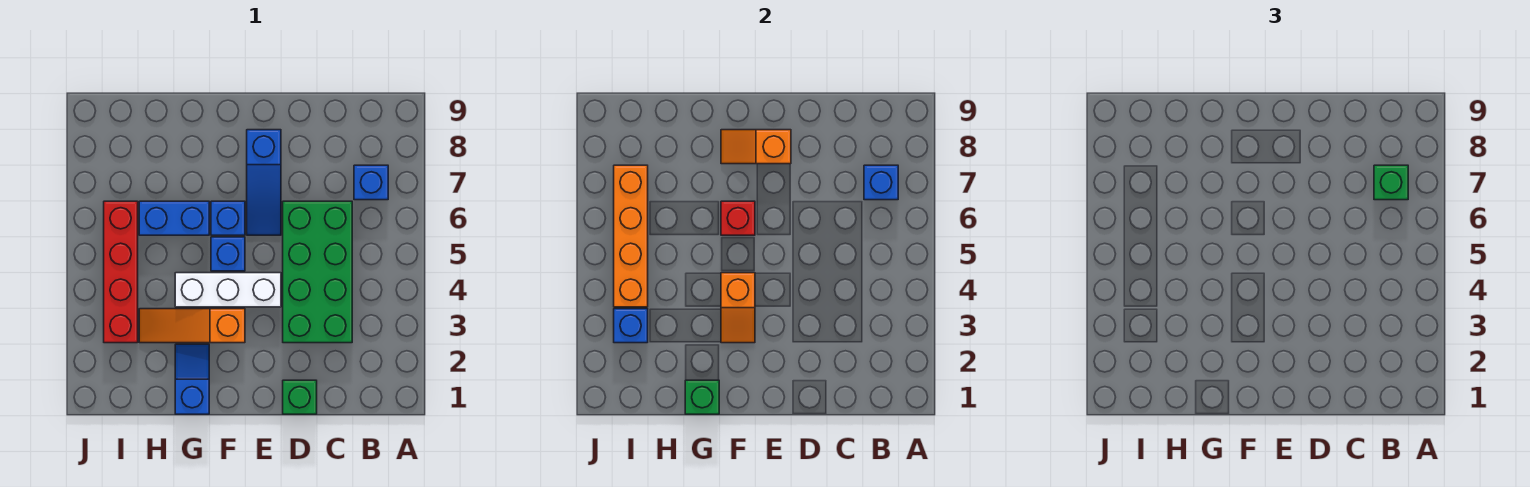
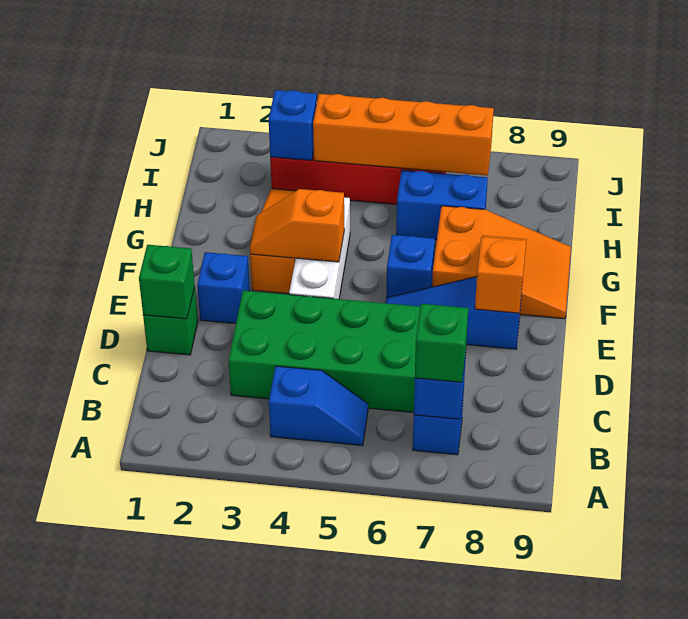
blue brick F5 level 1 -> blue brick E2 level 1
red brick F6 level 2 -> none
none -> orange slope F7:G9 level 1 top 7
blue slope G1:G2 level 1 top 1 -> blue slope B4:B5 level 1 top 4
green brick G1 level 2 -> green brick D1 level 2
blue brick G6:H6 level 1 -> blue brick H6:H7 level 1

